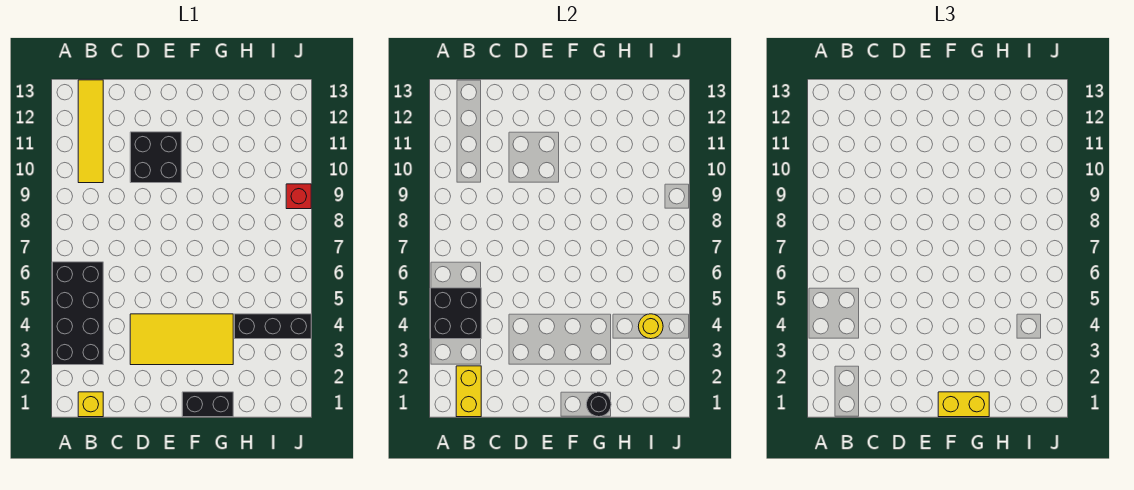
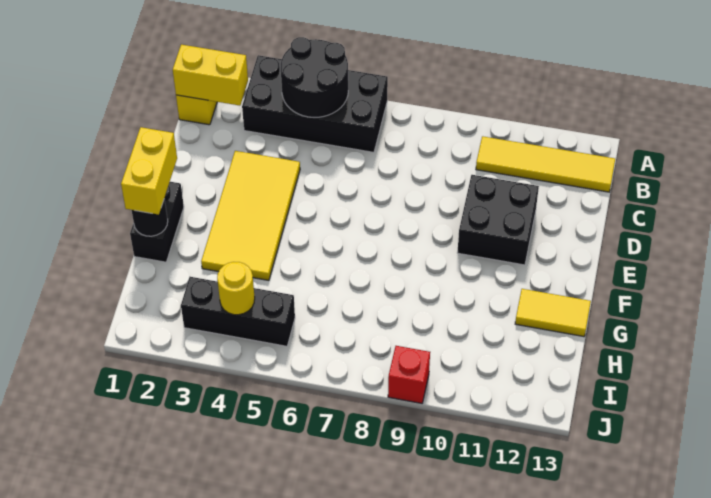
black brick A4:B5 level 2 -> black round brick A4:B5 level 2
none -> yellow tile G12:G13 level 1
black brick H4:J4 level 1 -> black brick I3:I5 level 1

